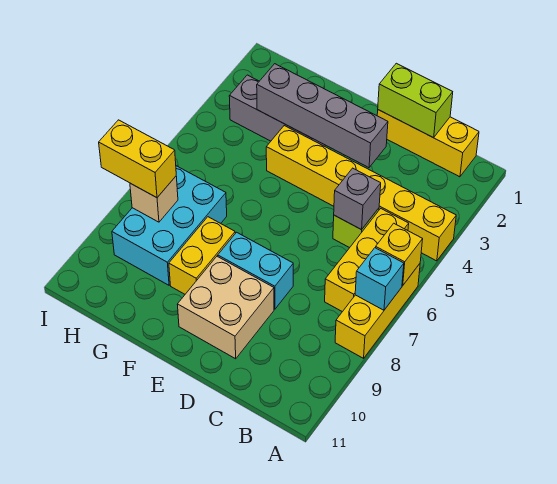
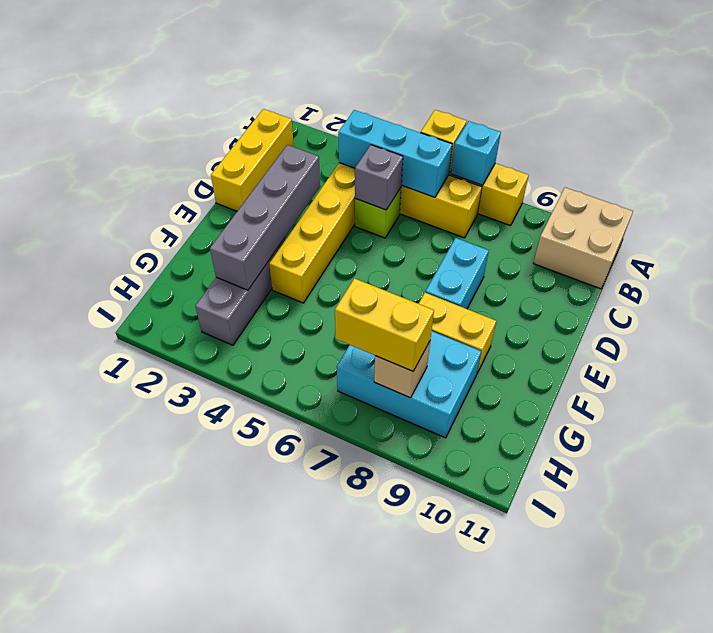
none -> cyan brick B4:B6 level 2
lime brick C1:D1 level 2 -> none
tan brick D9:E10 level 1 -> tan brick A10:B11 level 1
yellow brick H8:I8 level 3 -> yellow brick H7:H8 level 3

